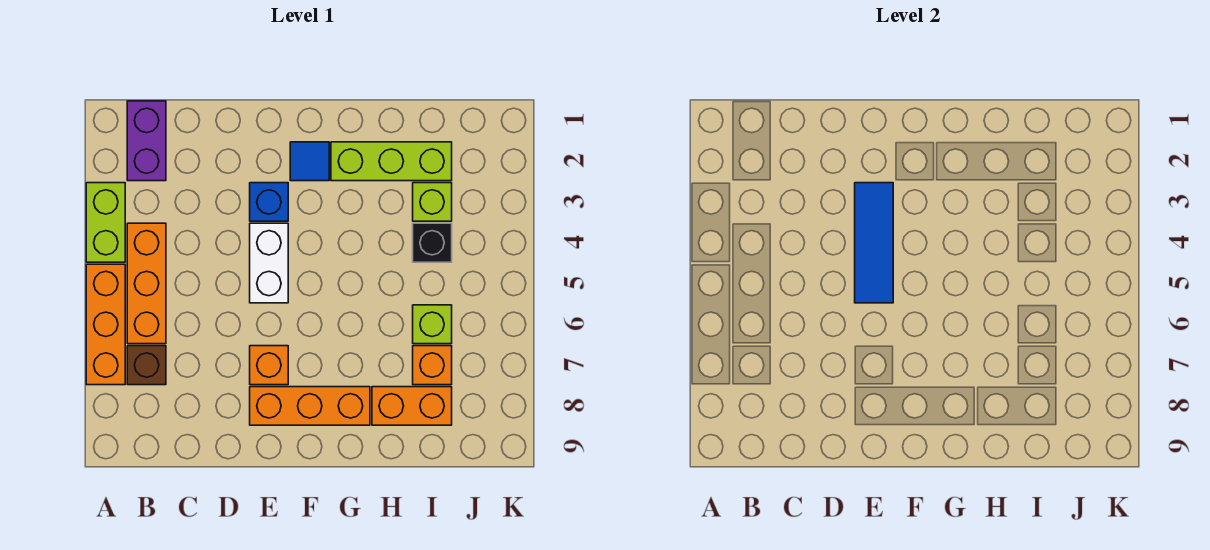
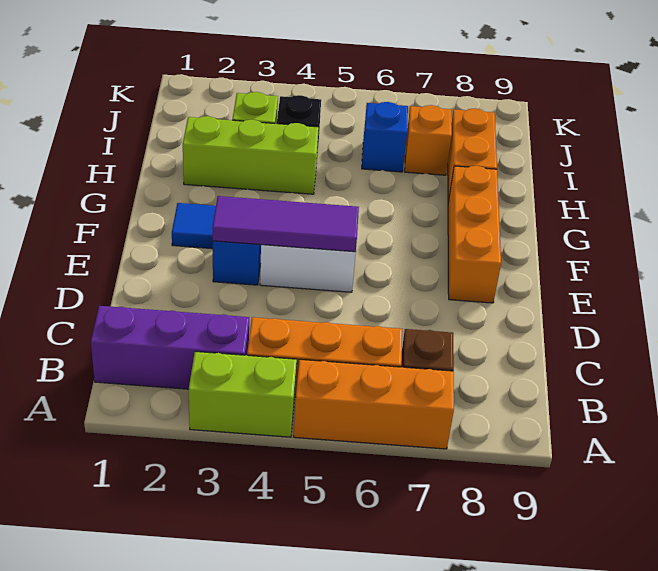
purple brick B1:B2 level 1 -> purple brick B1:B3 level 1
blue tile E3:E5 level 2 -> purple tile E3:E5 level 2
orange brick E7 level 1 -> none
lime brick G2:I2 level 1 -> lime brick H2:H4 level 1
lime brick I6 level 1 -> blue brick I6 level 1

